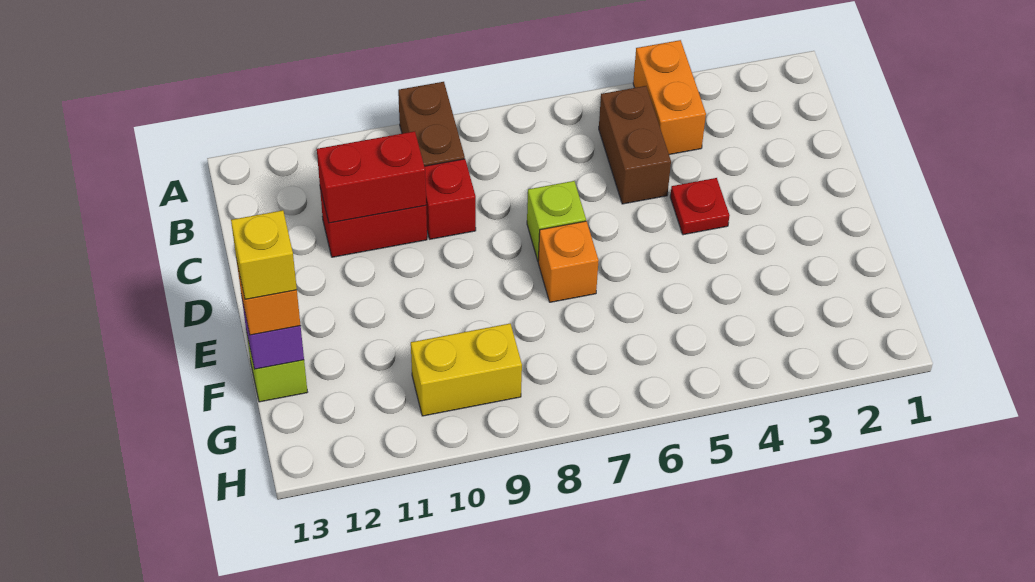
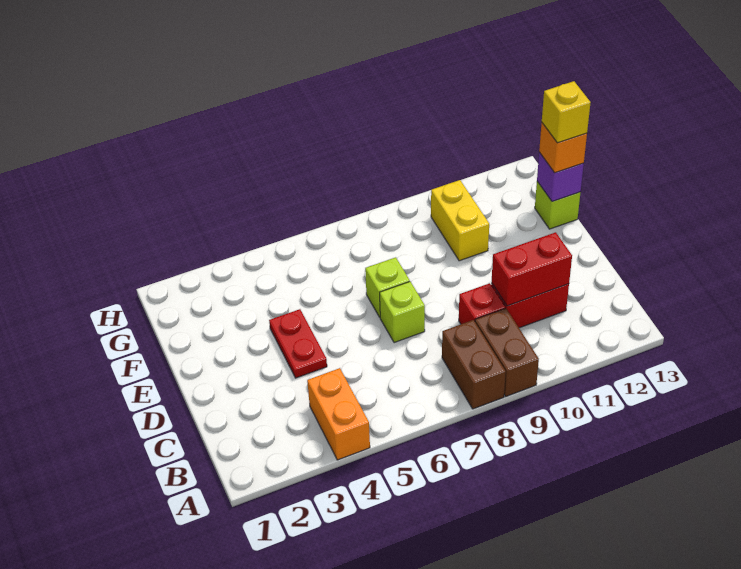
brown brick B5:C5 level 1 -> brown brick A8:B8 level 1
red plate D4 level 1 -> red plate D4:E4 level 1
orange brick E7 level 1 -> lime brick E7 level 1
yellow brick G9:G10 level 1 -> yellow brick F10:G10 level 1

